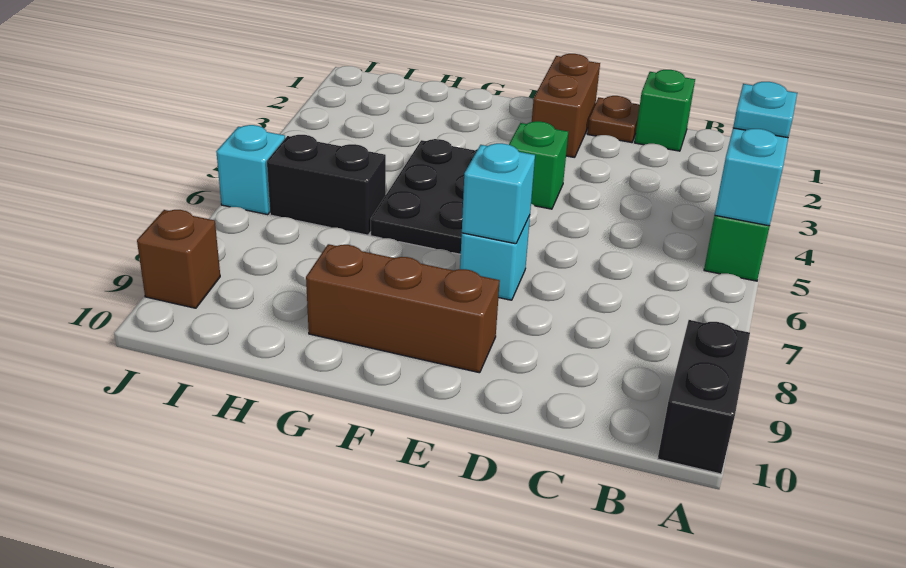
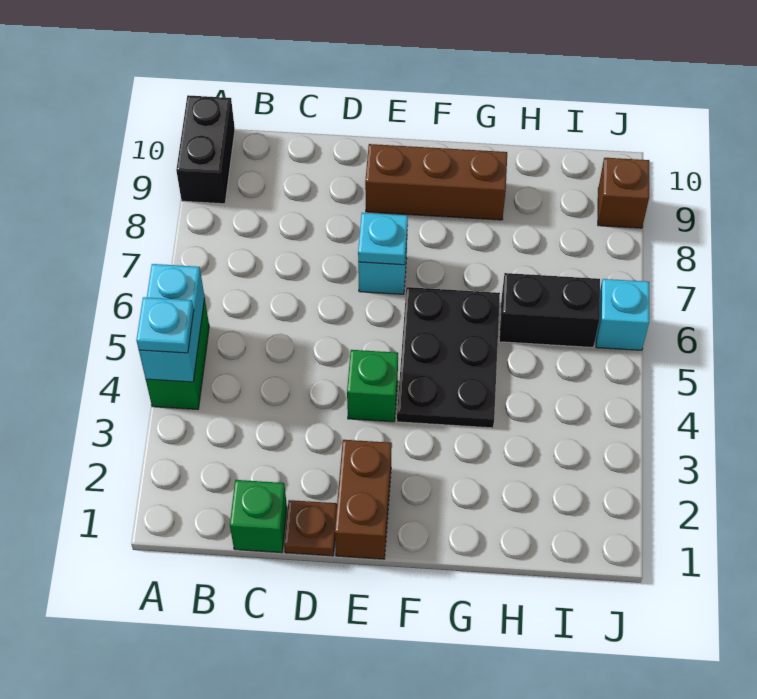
cyan brick E7 level 2 -> cyan plate E7 level 2

